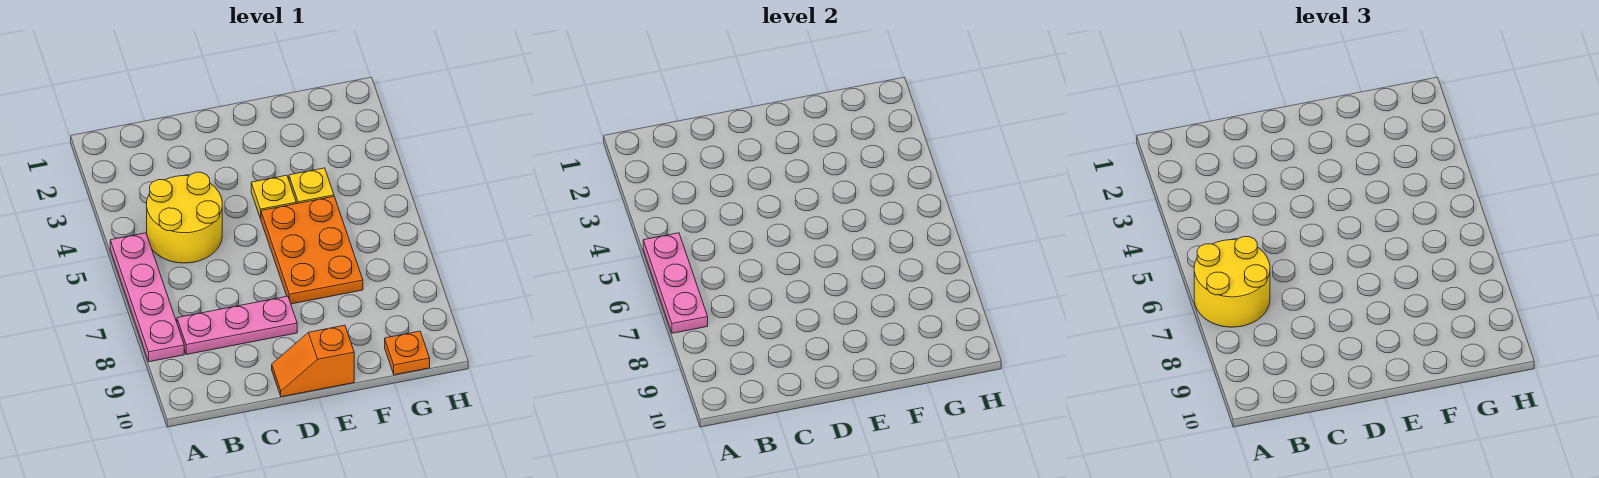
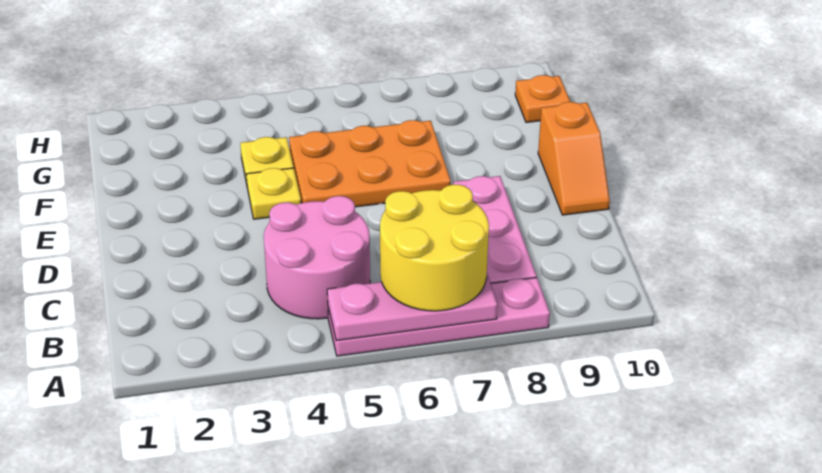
yellow round brick B4:C5 level 1 -> pink round brick B4:C5 level 1

